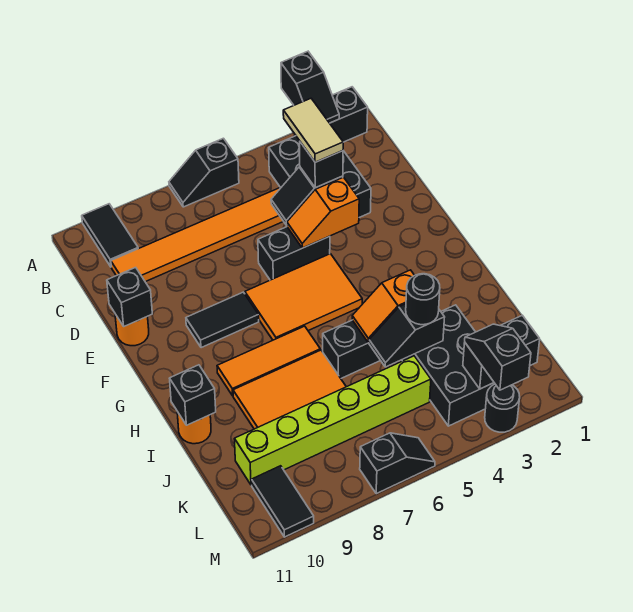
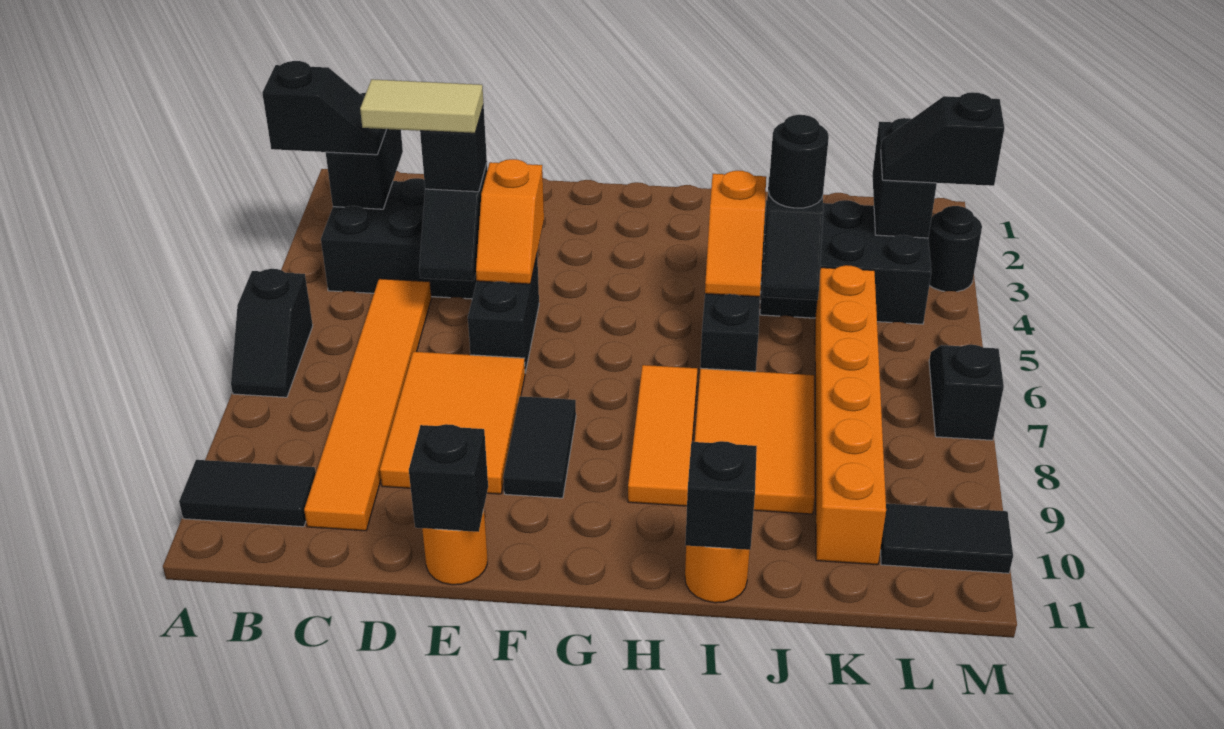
orange tile F5:G7 level 1 -> orange tile D7:E9 level 1
lime brick K5:K10 level 1 -> orange brick K5:K10 level 1

